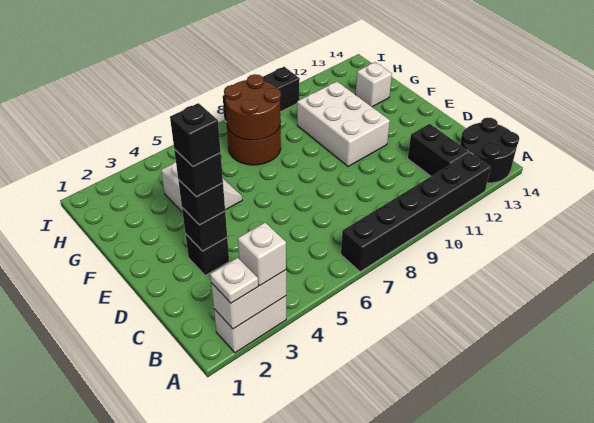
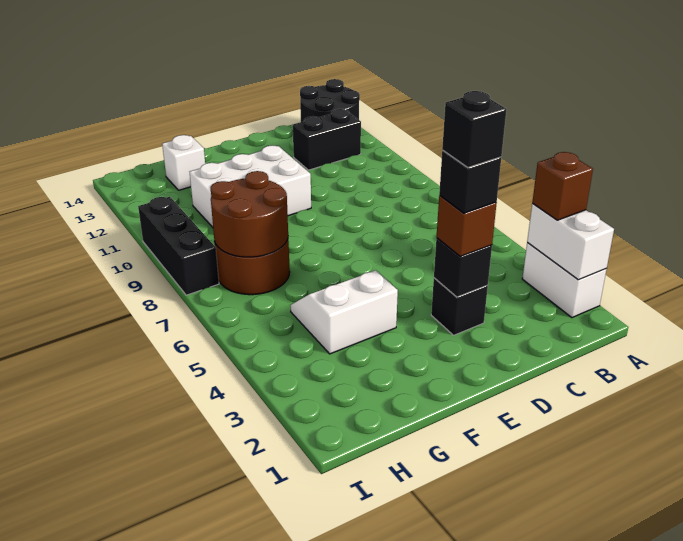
white plate A2 level 3 -> none
white brick A3 level 3 -> brown brick A3 level 3
black brick A7:A12 level 1 -> none
black brick D3 level 3 -> brown brick D3 level 3

